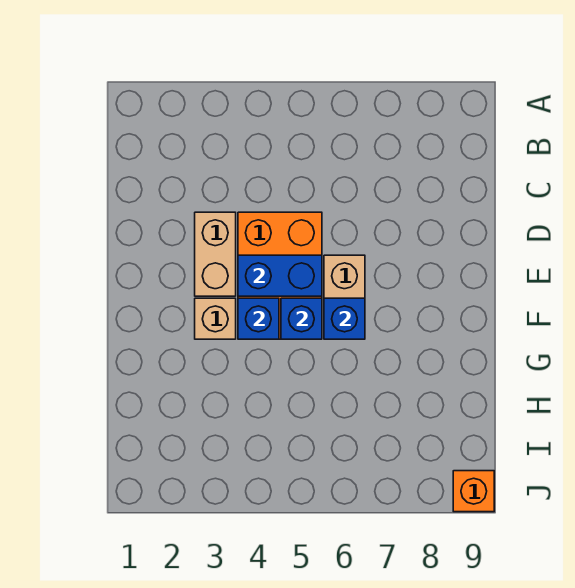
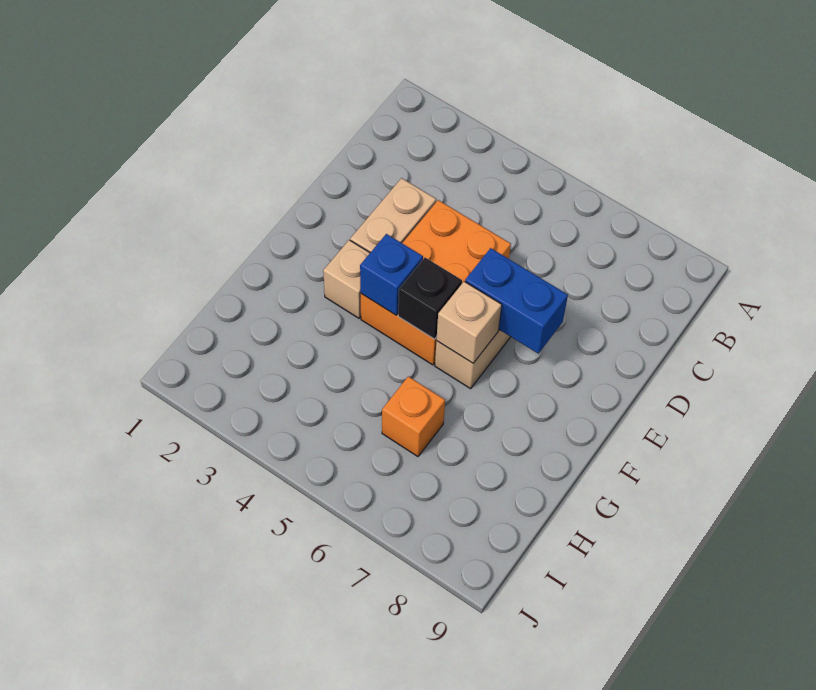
blue brick E4:E5 level 2 -> blue brick E6:E7 level 2
blue brick F5 level 2 -> black brick F5 level 2
blue brick F6 level 2 -> tan brick F6 level 2
orange brick J9 level 1 -> orange brick H6 level 1

